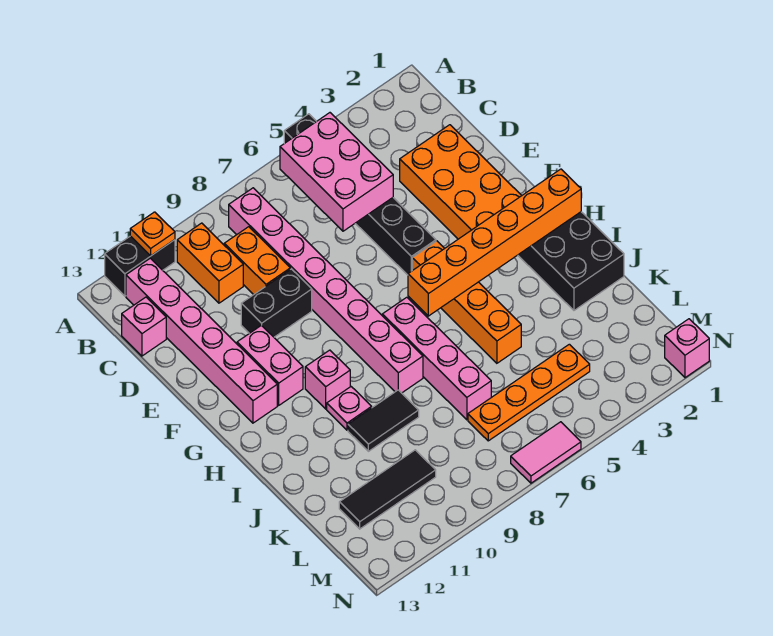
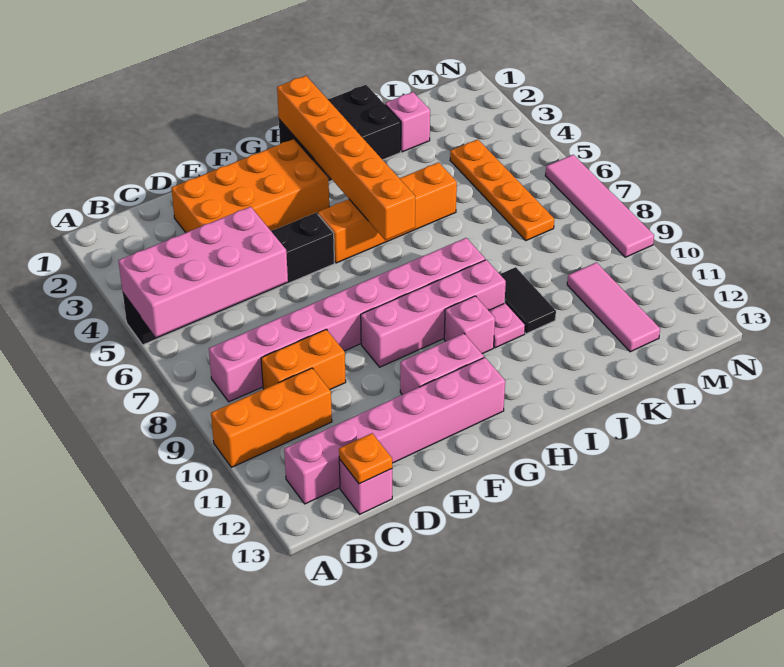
black brick A11:A12 level 1 -> none
orange plate A11 level 2 -> orange plate C13 level 2
pink brick B5:D6 level 2 -> pink brick A5:D6 level 2
orange brick B10:C10 level 1 -> orange brick A10:C10 level 1
black brick E9:E10 level 1 -> none
pink brick H7:K7 level 1 -> pink brick F9:I9 level 1
black tile L10:L12 level 1 -> pink tile L10:L12 level 1
pink brick N1 level 1 -> pink brick K2 level 1
pink tile N6:N7 level 1 -> pink tile N6:N9 level 1

